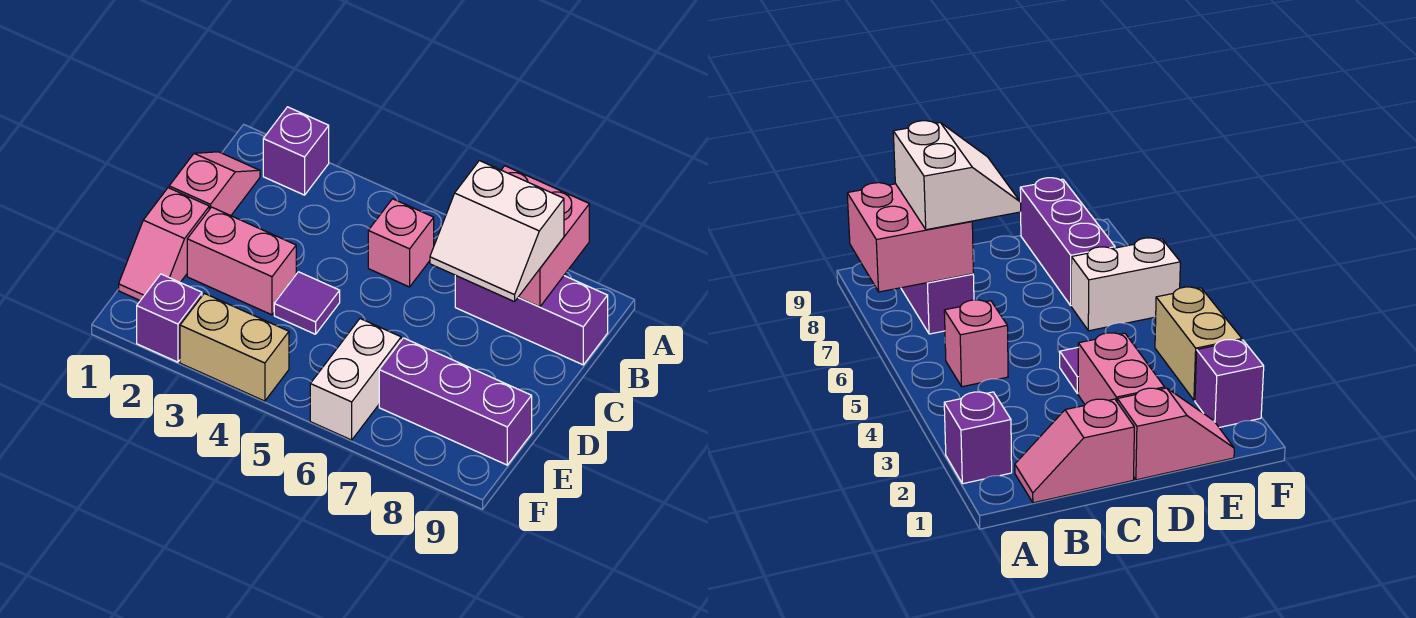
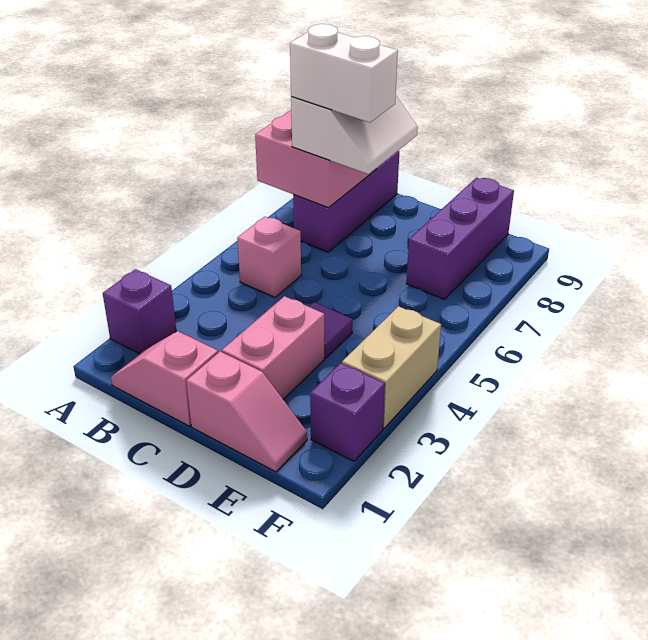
white brick E6:F6 level 1 -> white brick B7:C7 level 4

